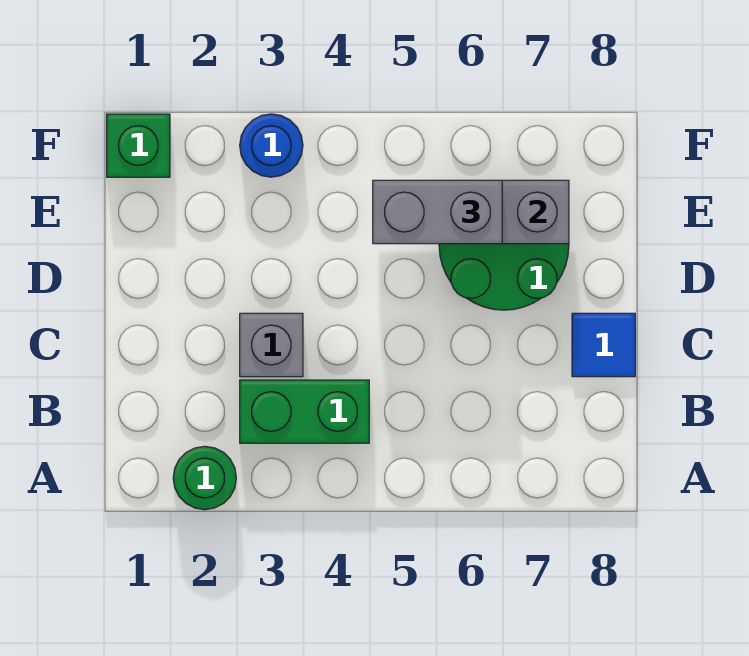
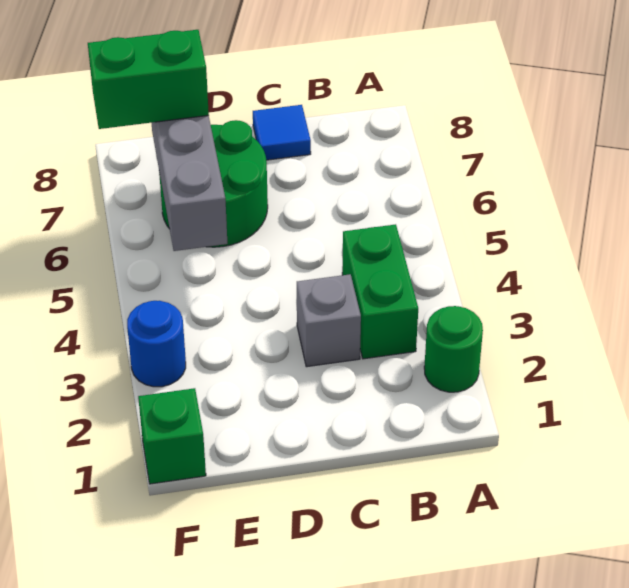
grey brick E5:E6 level 3 -> none
none -> green brick E7:F7 level 3

